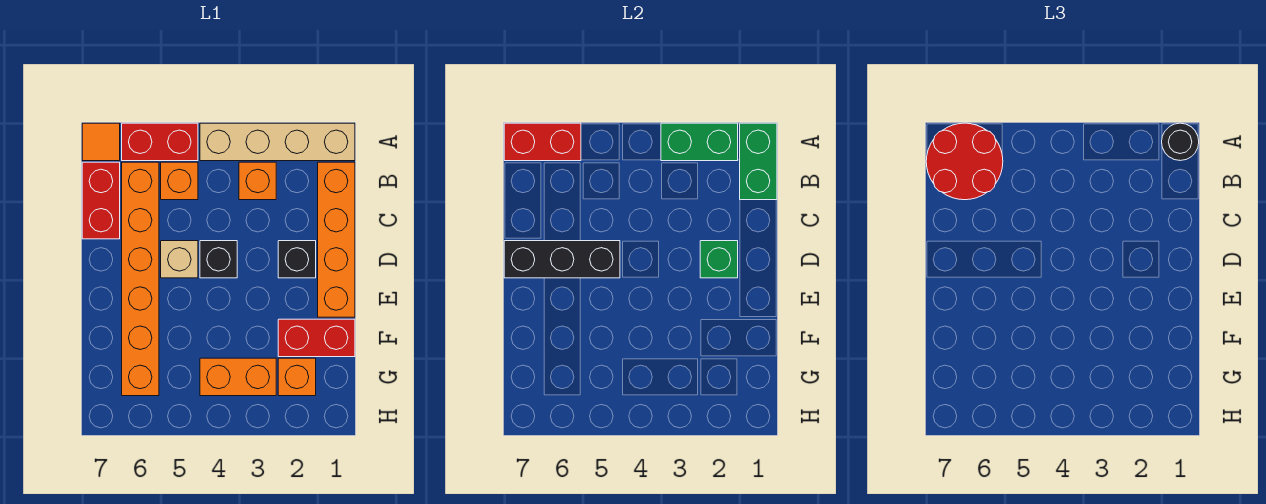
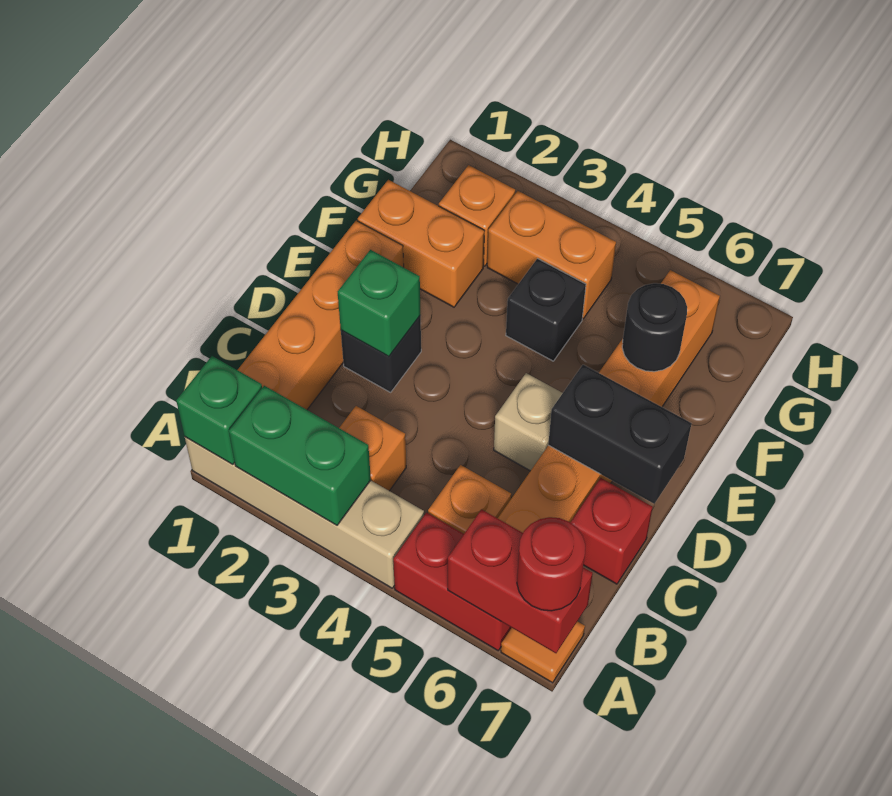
green brick A1:B1 level 2 -> green brick A1 level 2
black round brick A1 level 3 -> black round brick F6 level 2
red round brick A6:B7 level 3 -> red round brick A7 level 3
red brick B7:C7 level 1 -> red brick C7 level 1
black brick D4 level 1 -> black brick F4 level 1
black brick D5:D7 level 2 -> black brick D6:D7 level 2
red brick F1:F2 level 1 -> orange brick F1:F2 level 1

